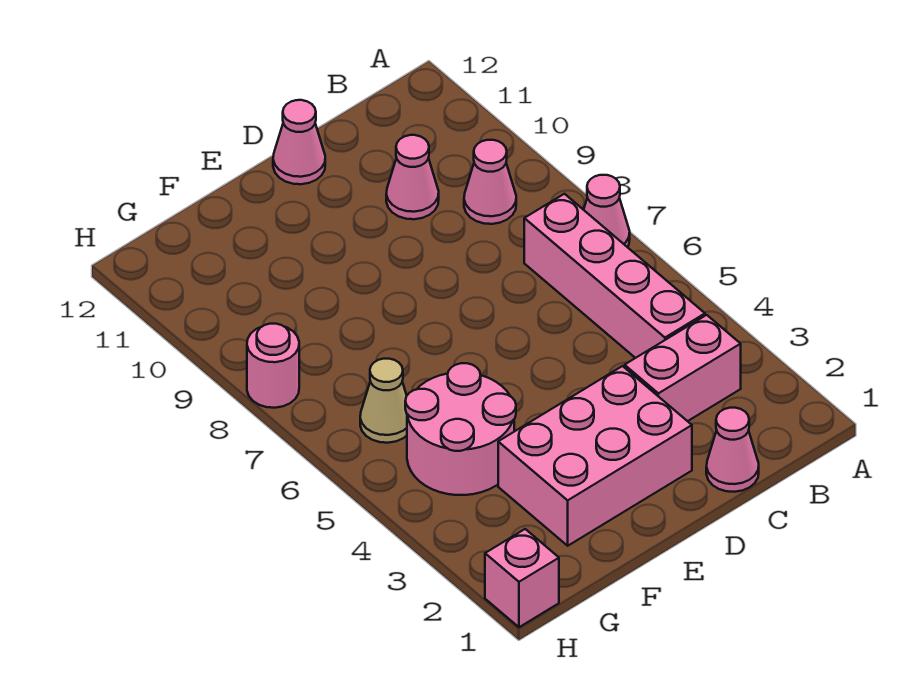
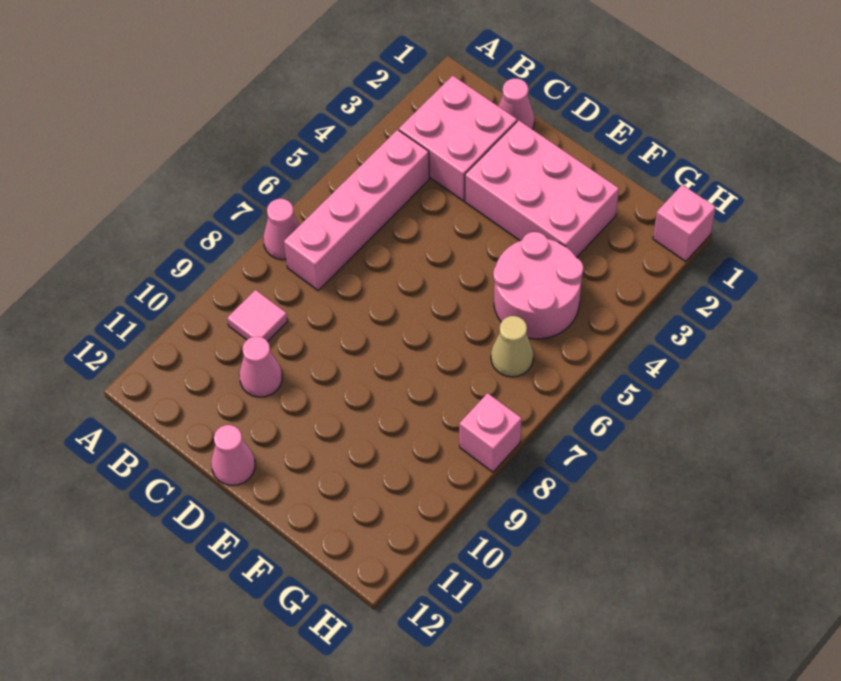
pink brick B3:C3 level 1 -> pink brick B2:C3 level 1
pink cone B9 level 1 -> pink tile B9 level 1
pink round brick H8 level 1 -> pink brick H8 level 1

